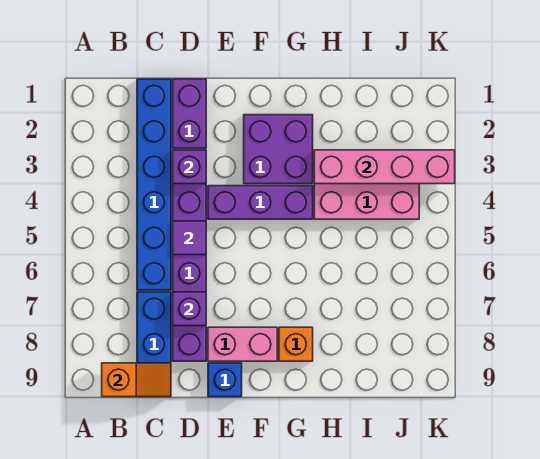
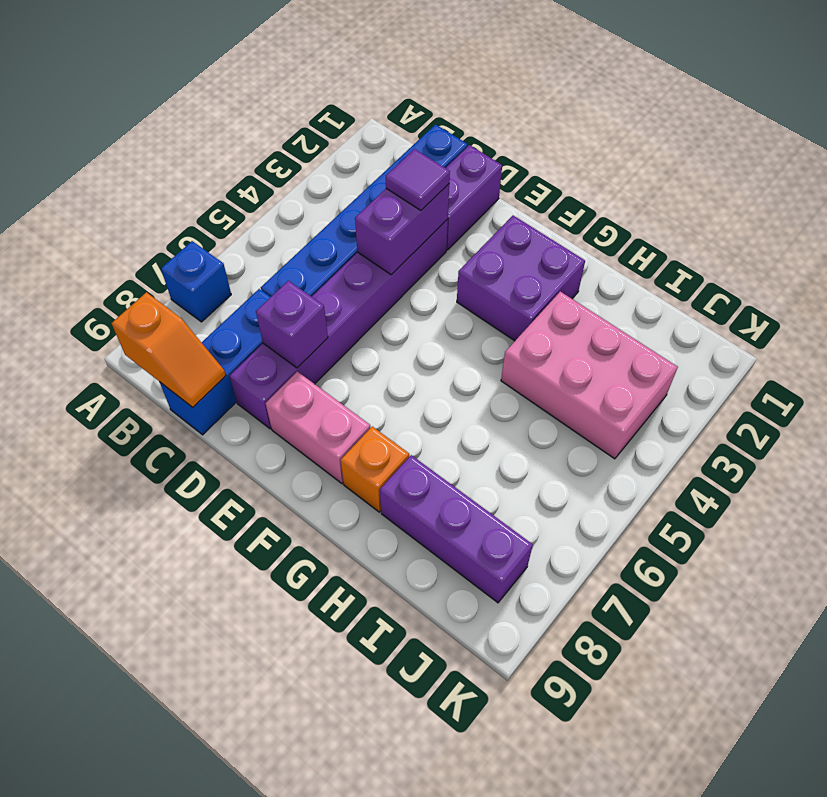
purple brick D3 level 2 -> purple brick D3:D4 level 2
purple tile D5 level 2 -> purple tile D3 level 3
purple brick E4:G4 level 1 -> purple brick H8:J8 level 1
blue brick E9 level 1 -> blue brick A7 level 1
pink brick H3:K3 level 2 -> none

